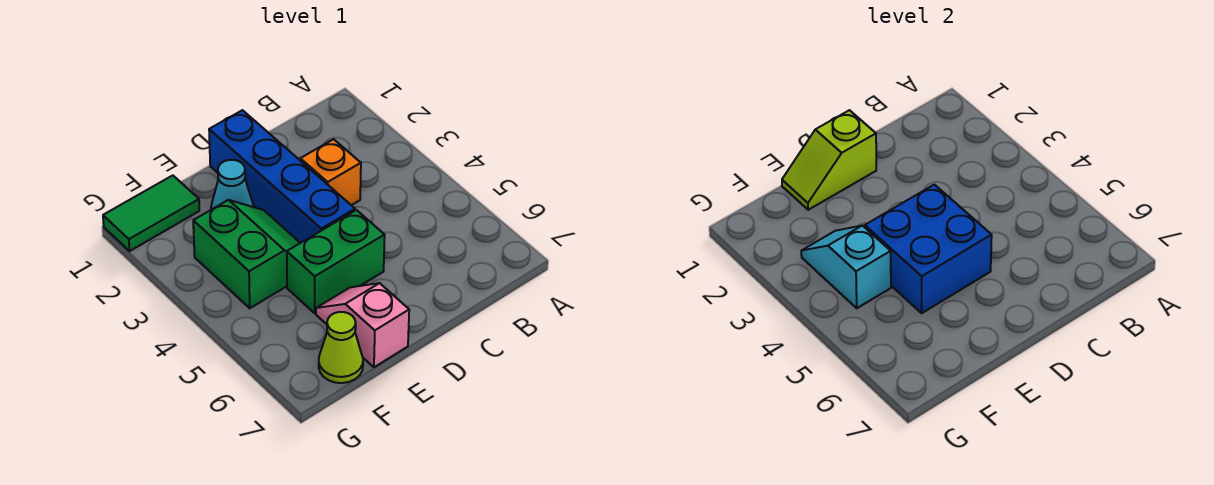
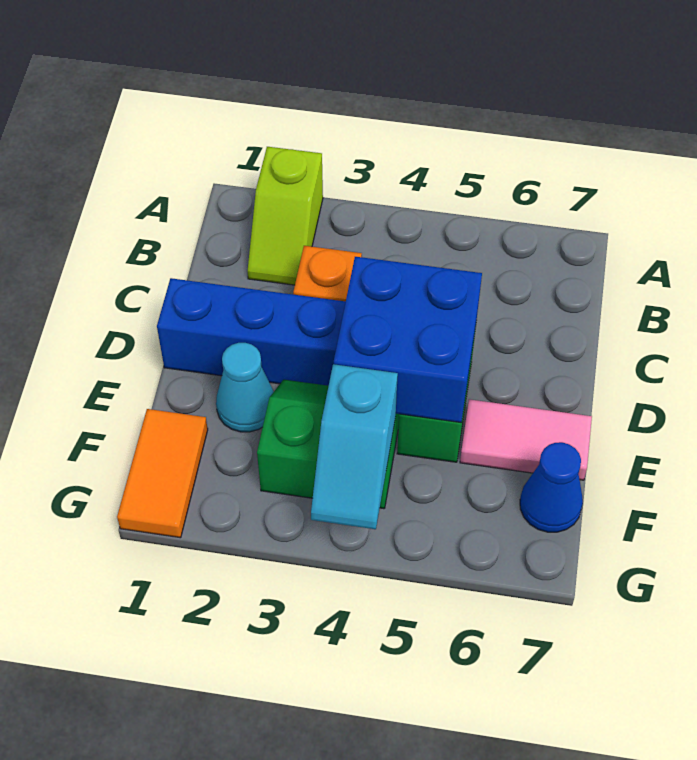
lime slope D1:E1 level 2 top D -> lime slope A2:B2 level 1 top A
pink slope E6:E7 level 1 top 7 -> pink tile E6:E7 level 1
green tile F1:G1 level 1 -> orange tile F1:G1 level 1
cyan slope F3:F4 level 2 top 4 -> cyan slope F4:G4 level 2 top F
lime cone F7 level 1 -> blue cone F7 level 1

